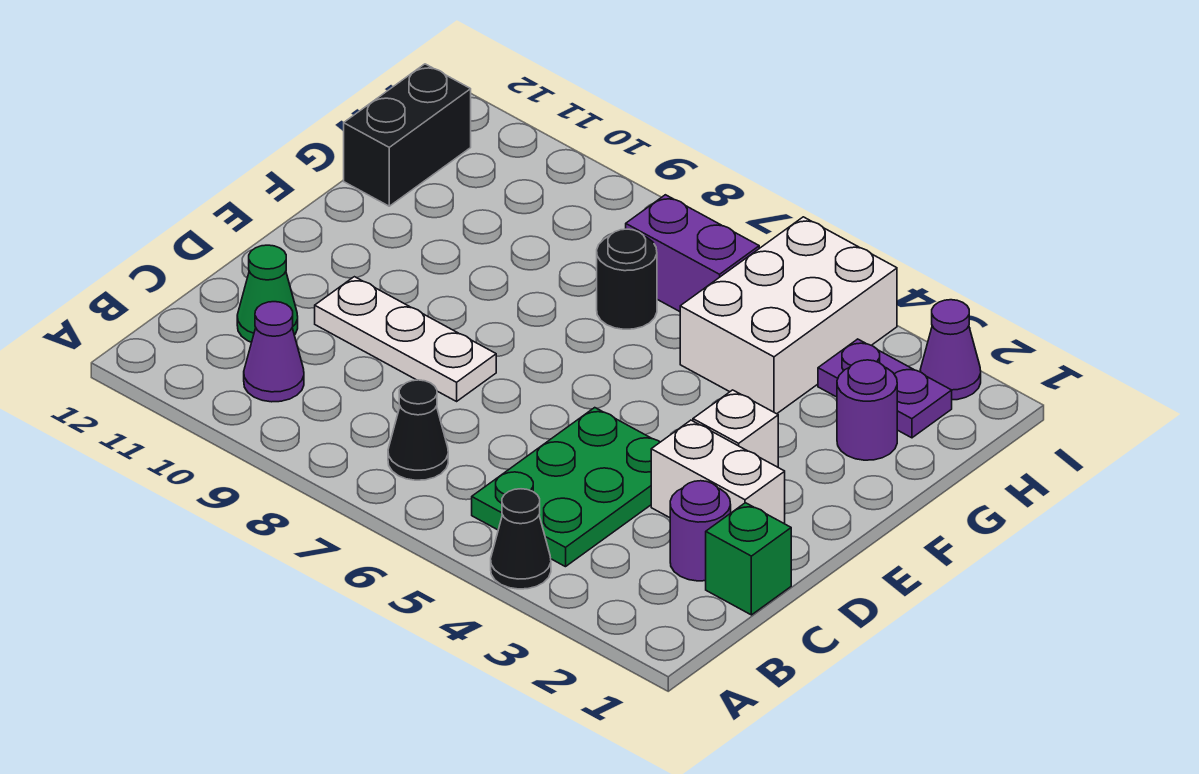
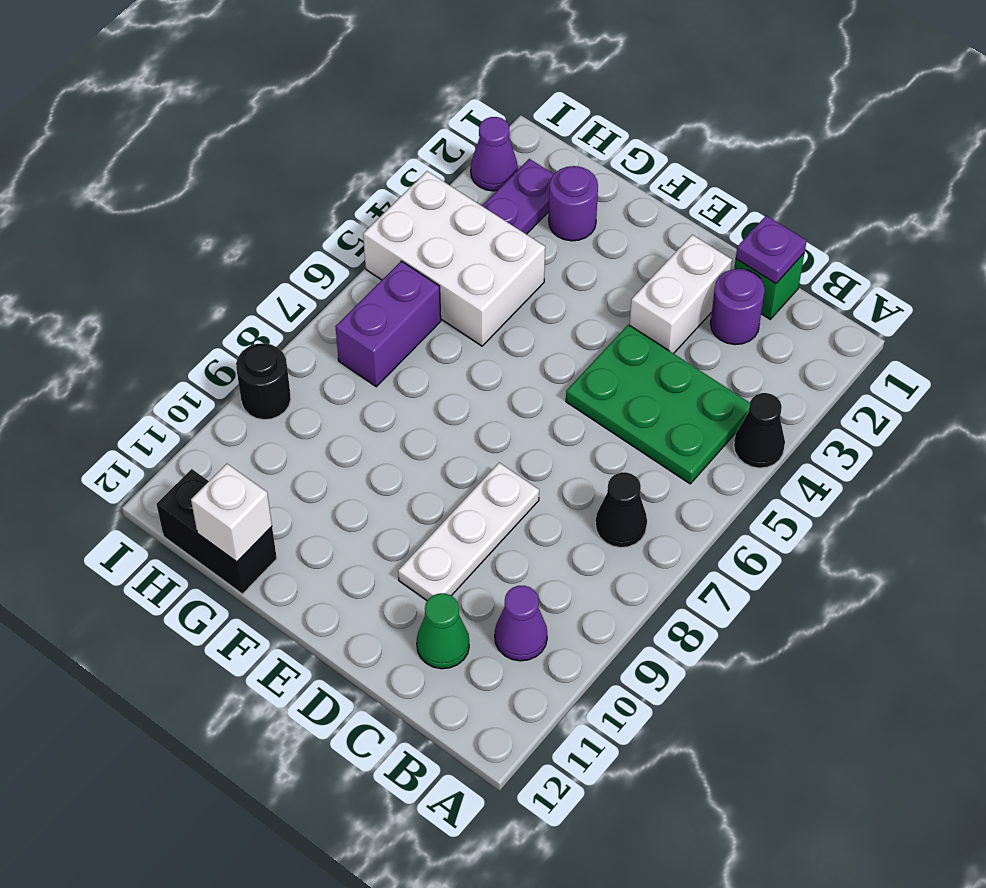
none -> purple plate C1 level 2
white brick E3 level 1 -> white brick G12 level 2
black round brick G7 level 1 -> black round brick I9 level 1

